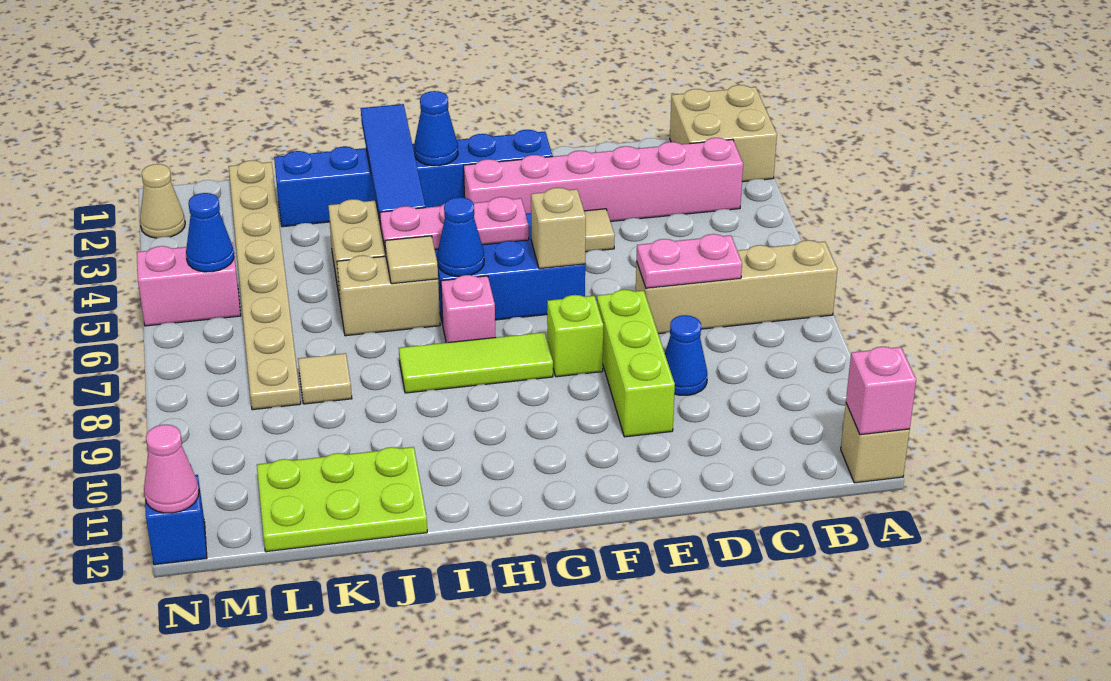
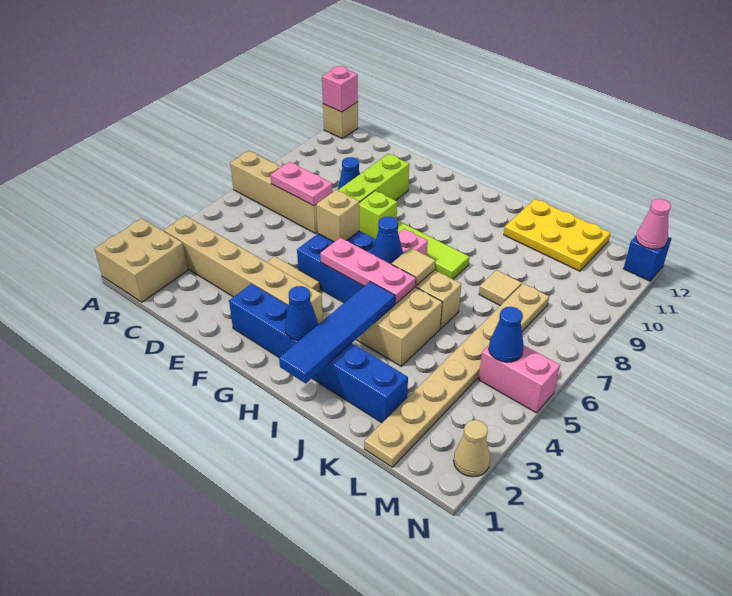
pink brick B3:G3 level 1 -> tan brick B3:G3 level 1
lime plate J11:L12 level 1 -> yellow plate J11:L12 level 1

